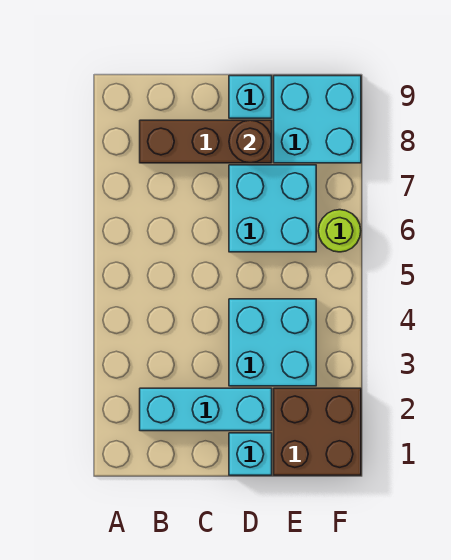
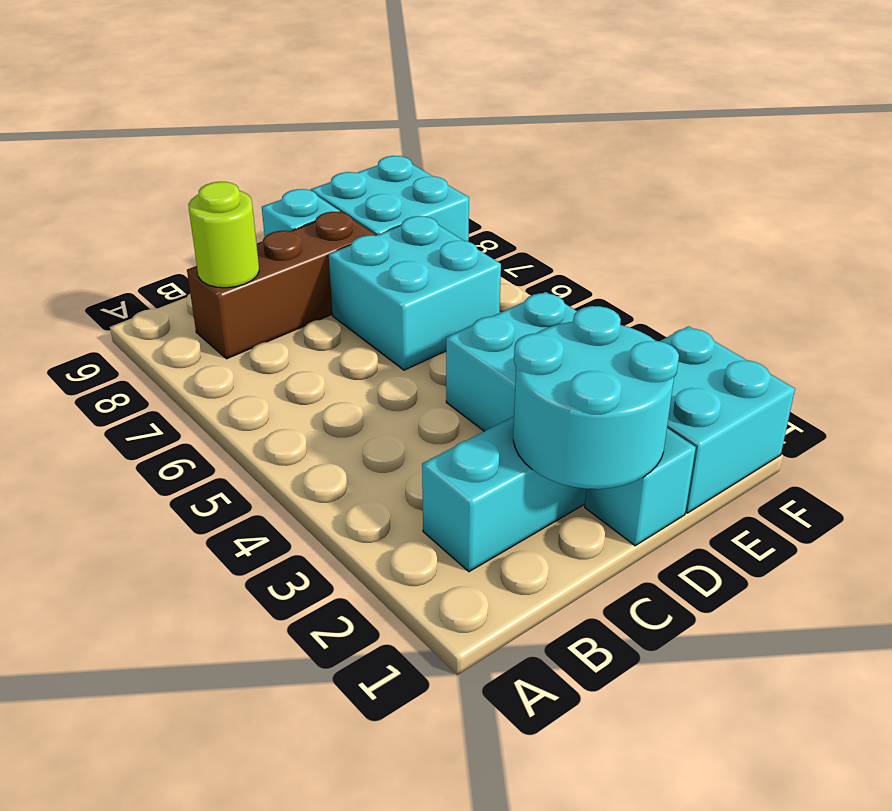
none -> cyan round brick C1:D2 level 2
brown round brick D8 level 2 -> none
brown brick E1:F2 level 1 -> cyan brick E1:F2 level 1
lime round brick F6 level 1 -> lime round brick B8 level 2

